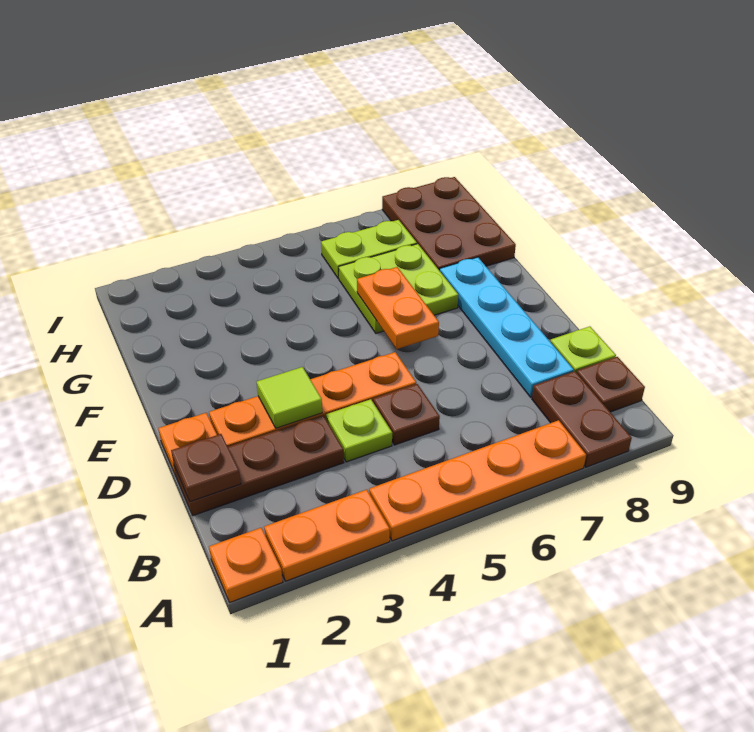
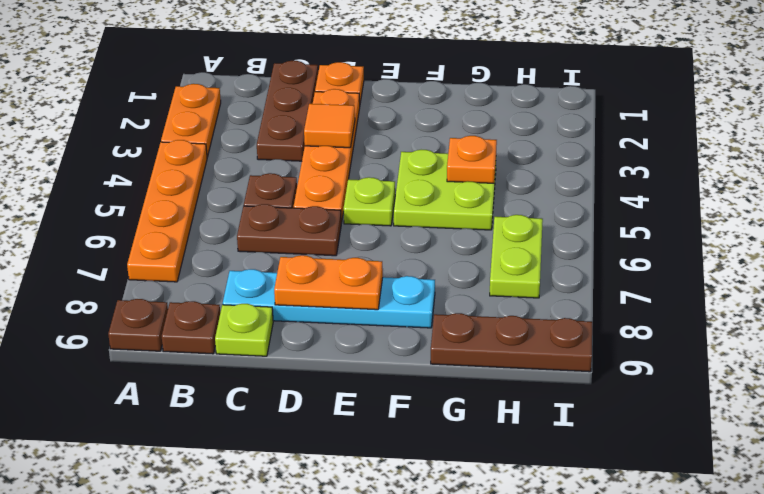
orange plate A1 level 1 -> orange plate G4 level 2
brown plate A8:B8 level 1 -> brown plate C6:D6 level 1
brown plate C1 level 2 -> brown plate A9 level 1
lime plate C4 level 1 -> lime plate E5 level 1
lime tile D3 level 2 -> orange tile D3 level 2
orange plate E6:F6 level 2 -> orange plate D8:E8 level 2
lime plate F6:G7 level 1 -> lime plate F4:G5 level 1
brown plate G8:I9 level 1 -> brown plate G9:I9 level 1

